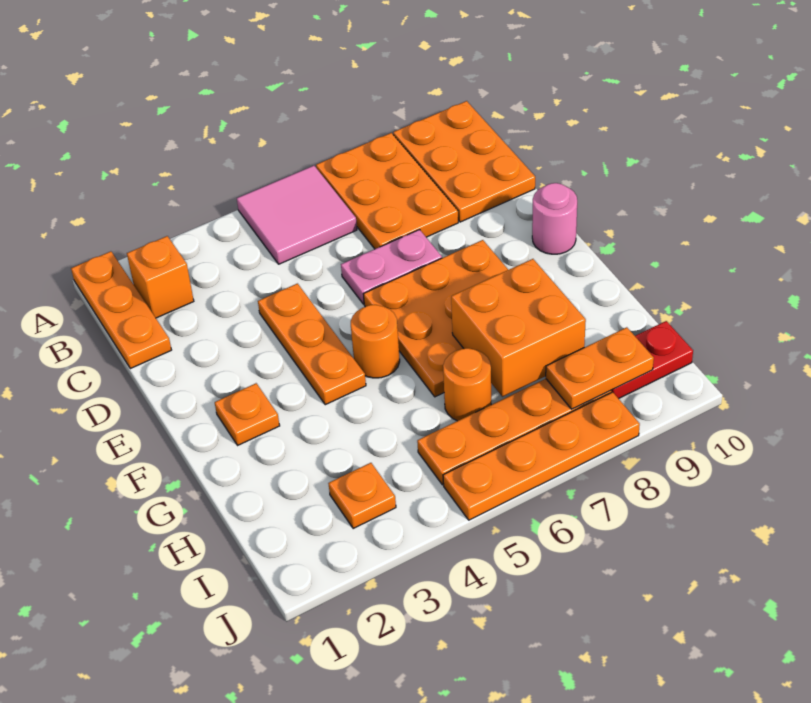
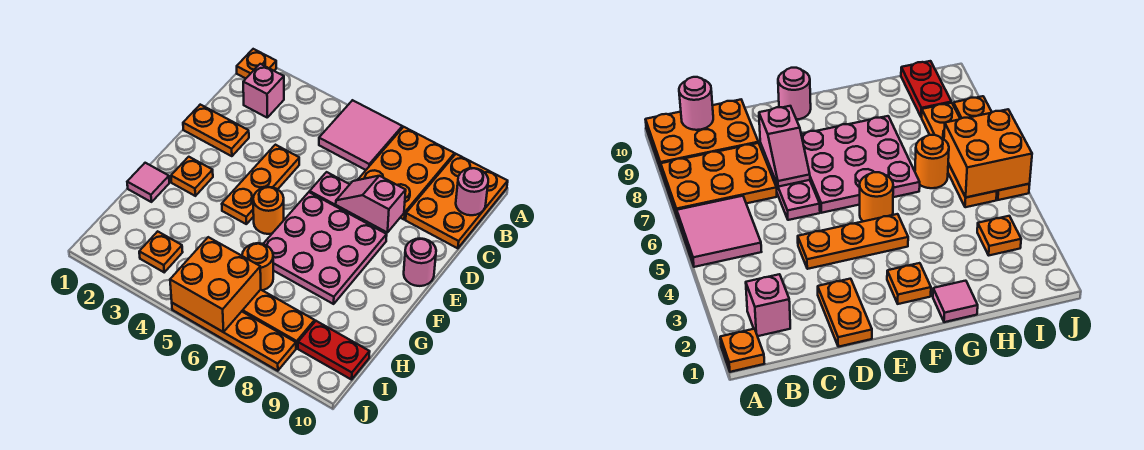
orange plate A1:C1 level 1 -> orange plate A1 level 1
orange brick B2 level 1 -> pink brick B2 level 1
none -> pink round brick B10 level 2
none -> pink slope D7:D8 level 2 top 8
orange plate E6:G8 level 1 -> pink plate E6:G8 level 1
none -> pink tile G1 level 1
orange brick G7:H8 level 2 -> orange brick I5:J6 level 2
orange plate I8:I9 level 2 -> orange plate D1:D2 level 1

